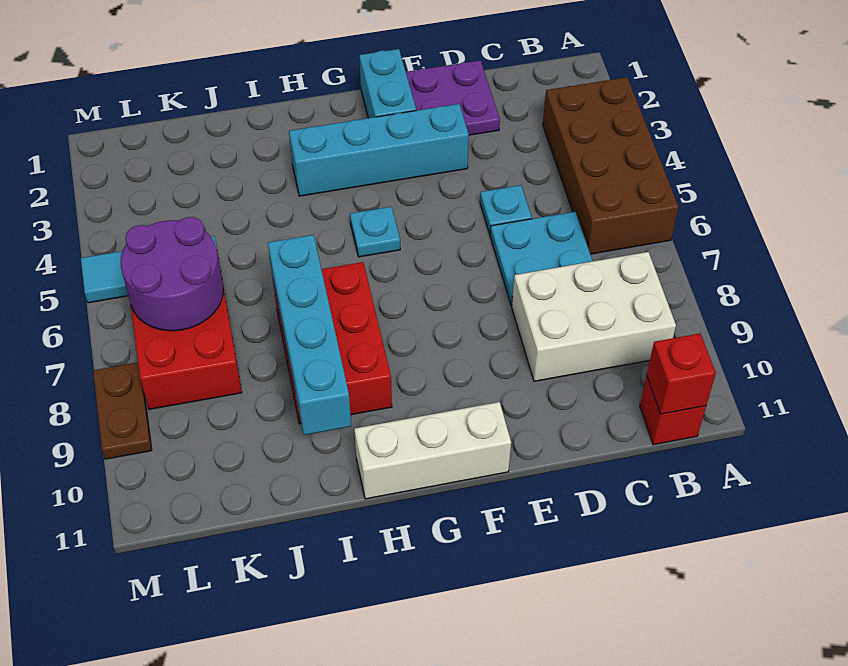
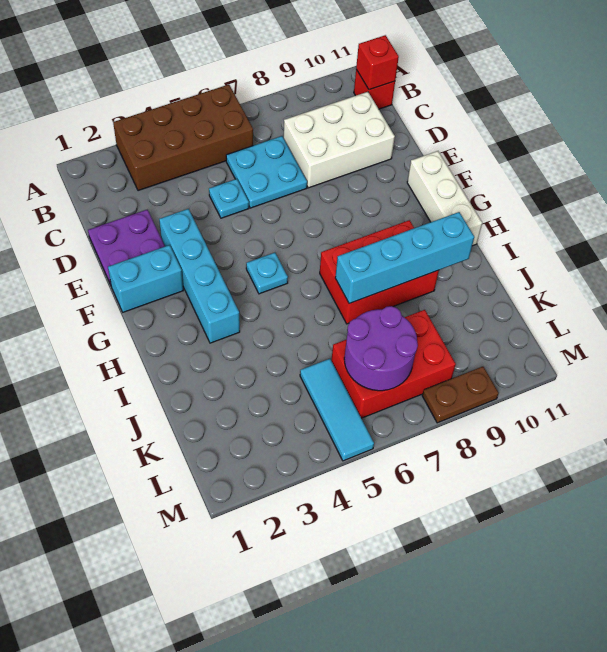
white brick B8:D9 level 1 -> white brick C8:D10 level 1

